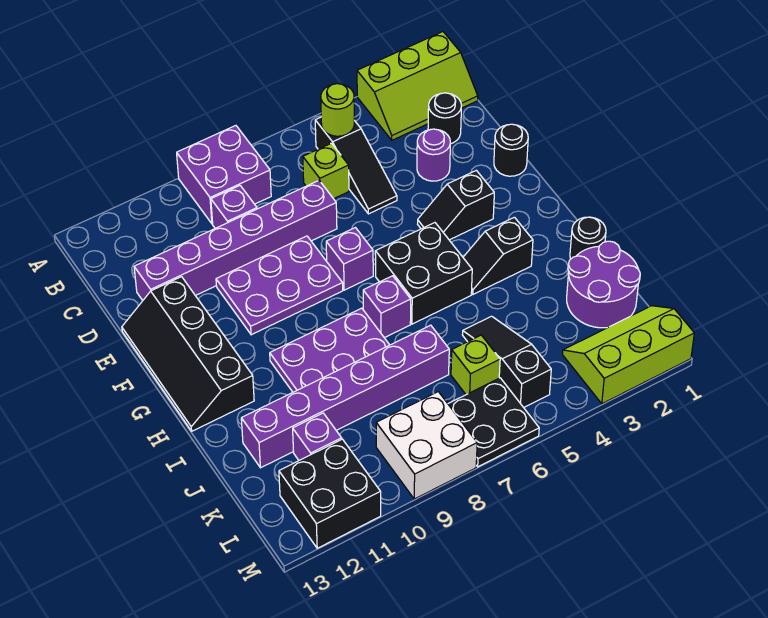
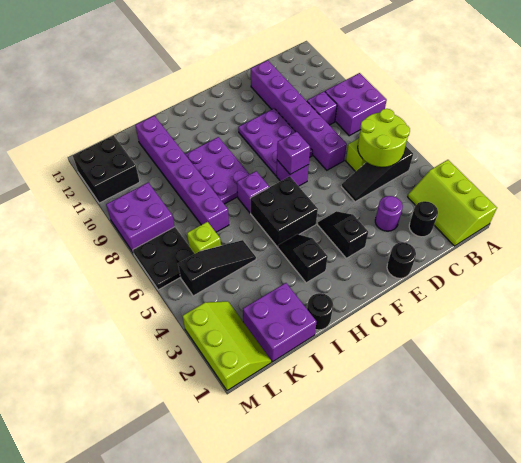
lime round brick B5 level 2 -> lime round brick B5:C6 level 2
black slope E12:H13 level 1 top 12 -> none
purple round brick J1:K2 level 1 -> purple brick J1:K2 level 1
purple brick K11 level 1 -> purple brick F7 level 2
white brick L8:M9 level 1 -> purple brick L8:M9 level 1

